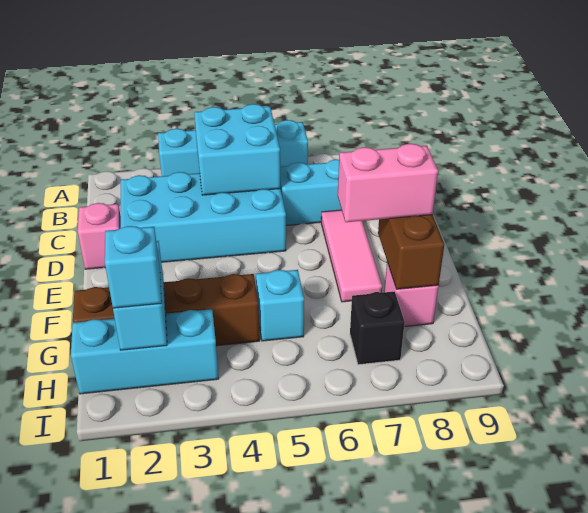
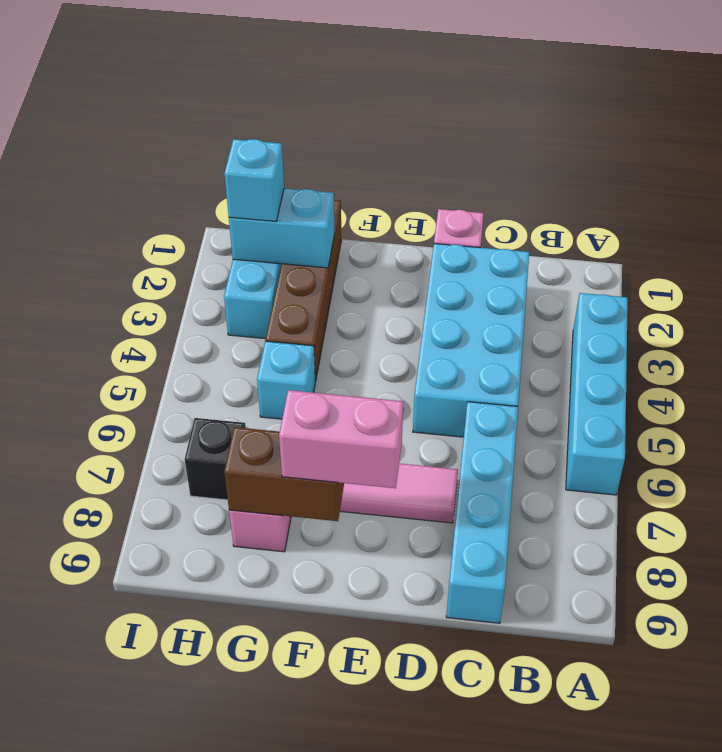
cyan brick B4:C5 level 2 -> none
pink brick F7:F8 level 3 -> pink brick E8:F8 level 3

